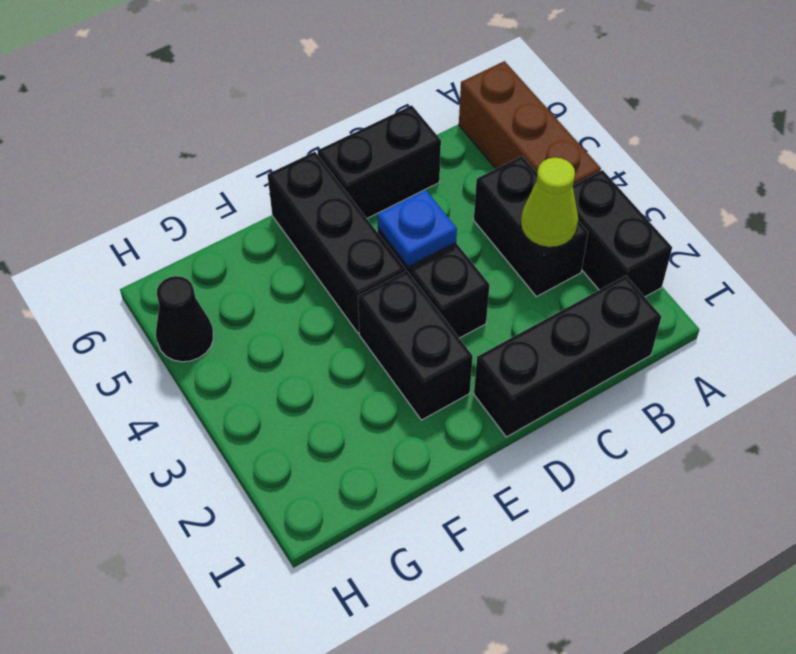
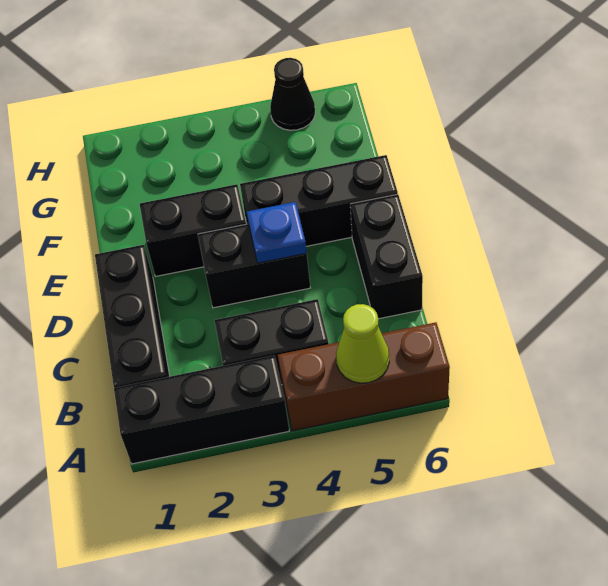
black brick A2:A3 level 1 -> black brick A1:A3 level 1
lime cone B3 level 2 -> lime cone A5 level 2

